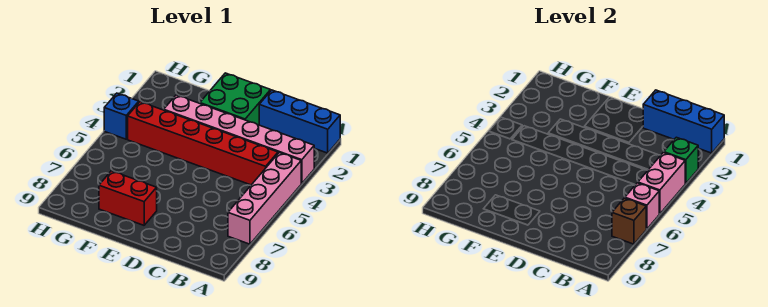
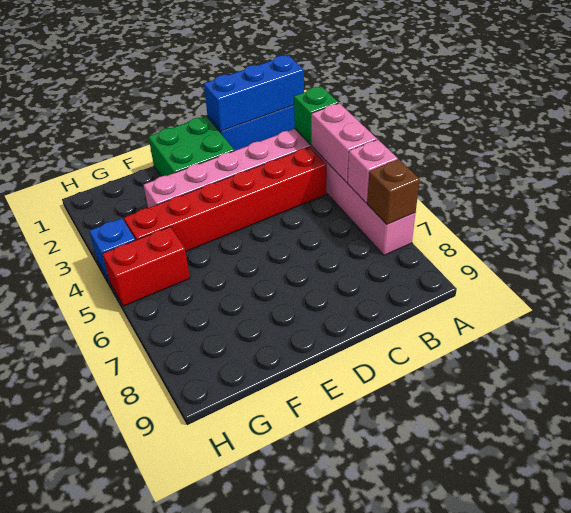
red brick E8:F8 level 1 -> red brick G5:H5 level 1

